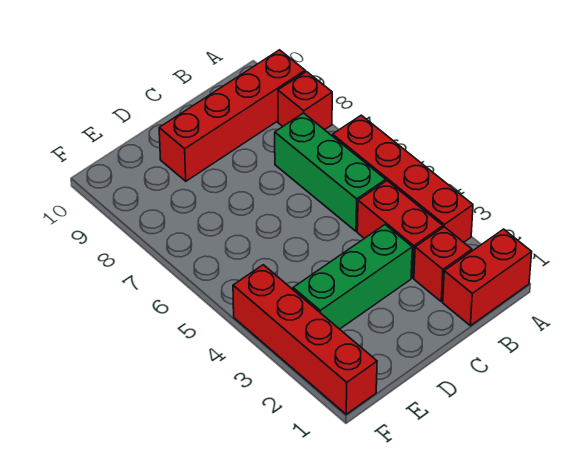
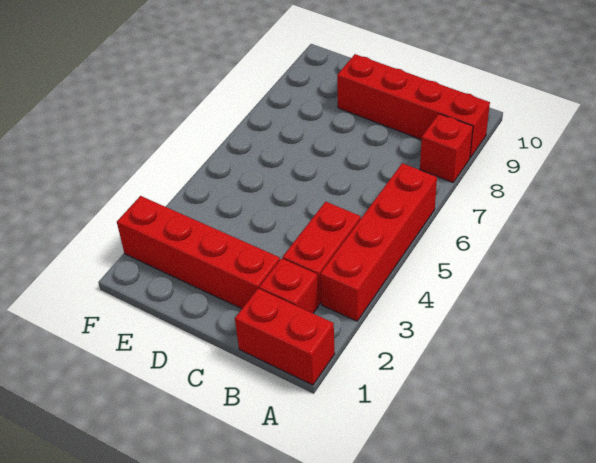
green brick B5:B7 level 1 -> none
green brick C3:E3 level 1 -> none
red brick F1:F4 level 1 -> red brick C2:F2 level 1

